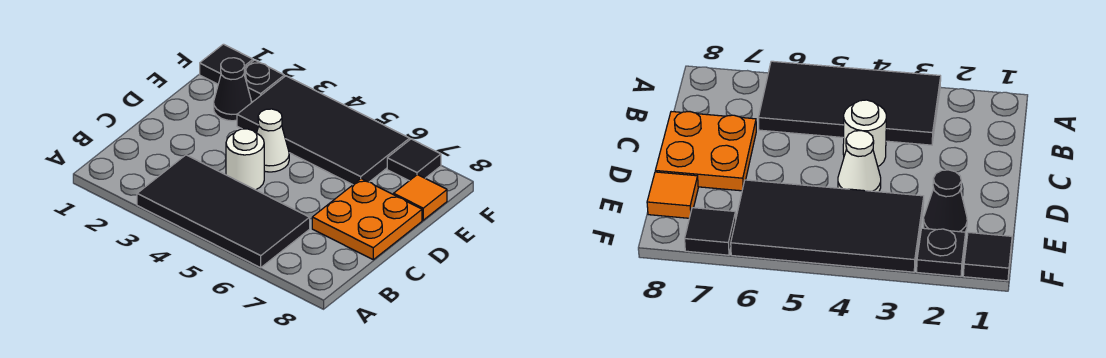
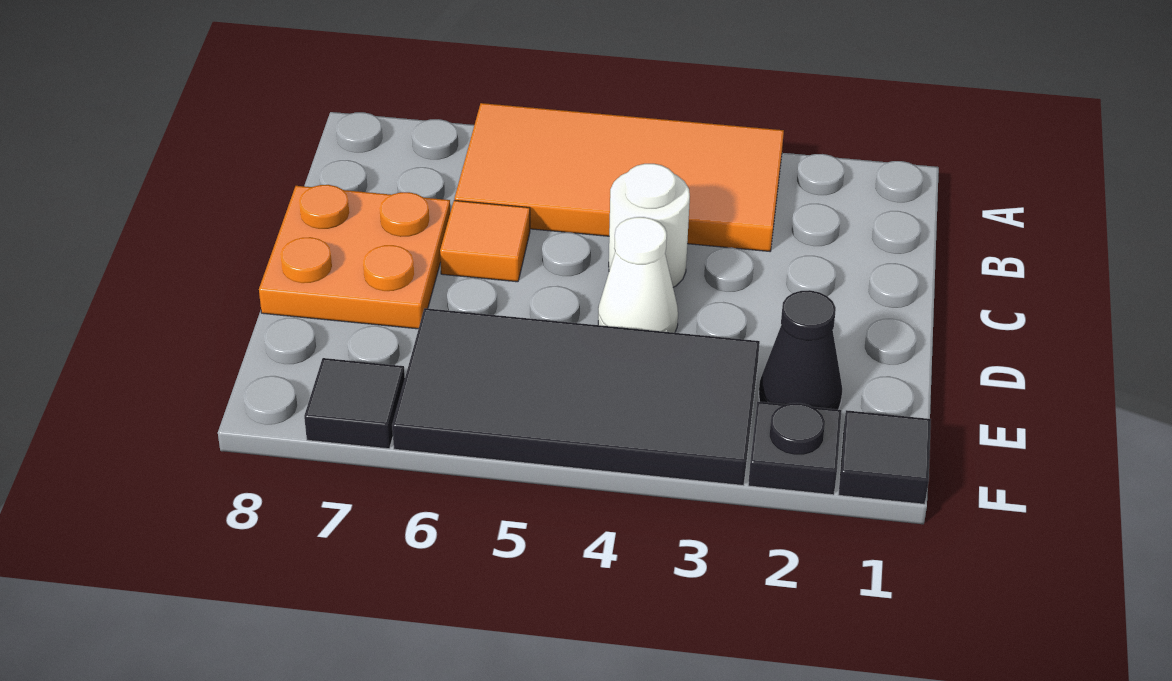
black tile A3:B6 level 1 -> orange tile A3:B6 level 1
orange tile E8 level 1 -> orange tile C6 level 1

